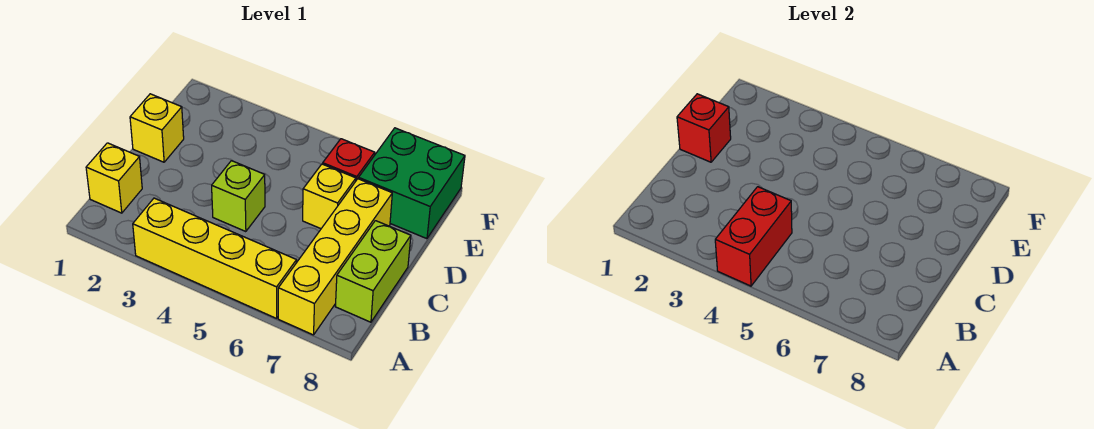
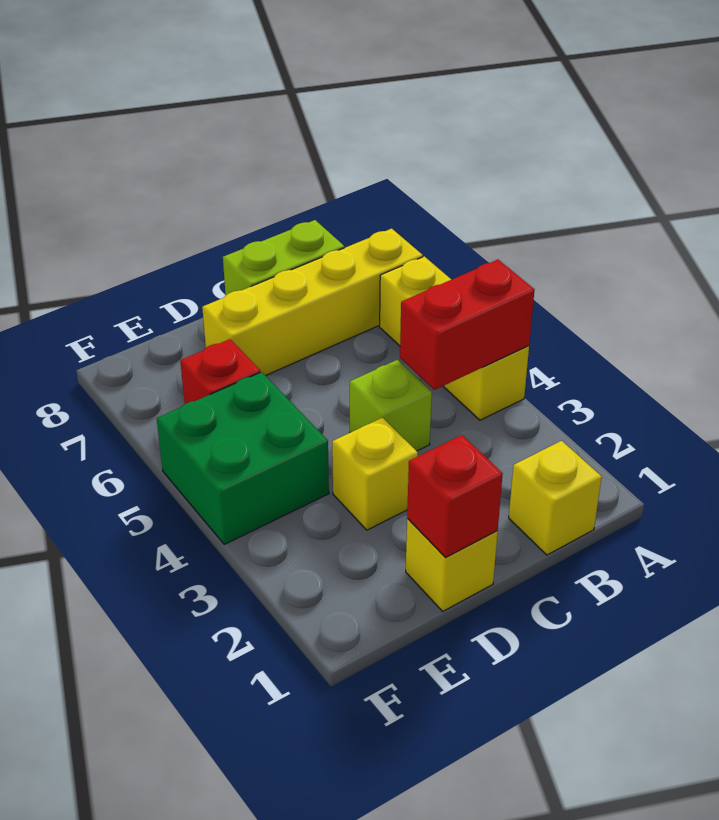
yellow brick A3:A6 level 1 -> yellow brick A4:A6 level 1
yellow brick D6 level 1 -> yellow brick D3 level 1
green brick E7:F8 level 1 -> green brick E4:F5 level 1

